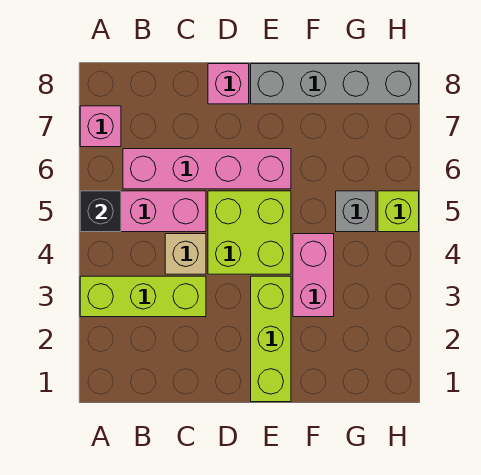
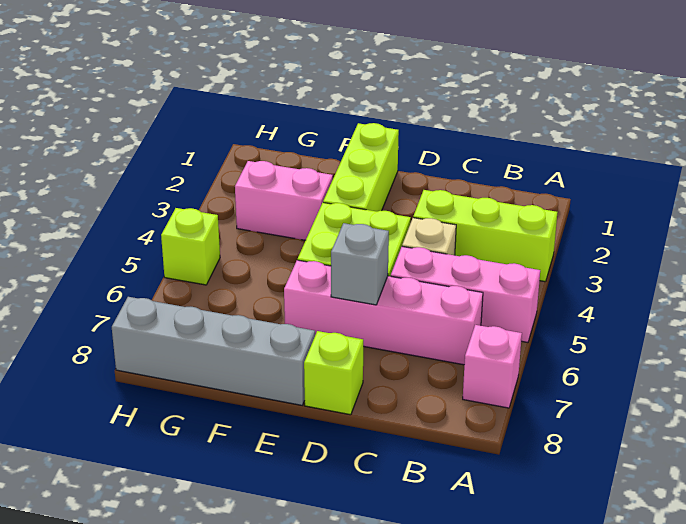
black brick A5 level 2 -> none
pink brick D8 level 1 -> lime brick D8 level 1
pink brick F3:F4 level 1 -> pink brick F3:G3 level 1
grey brick G5 level 1 -> grey brick D6 level 2

